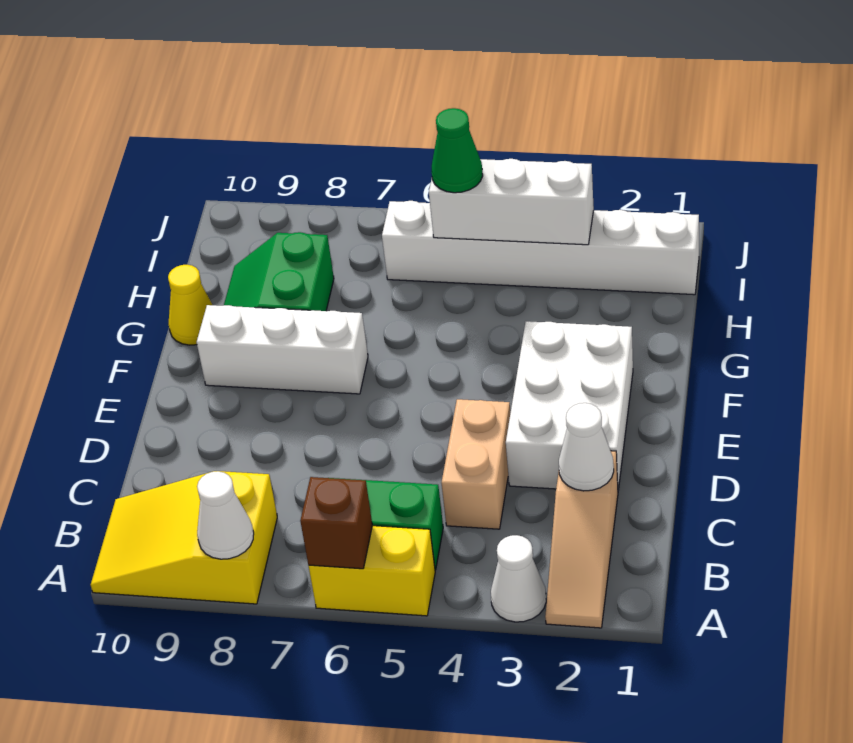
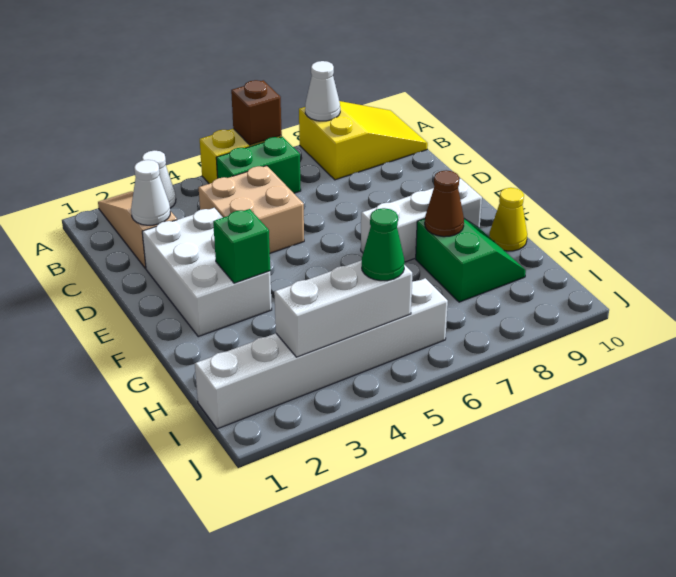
tan brick C4:D4 level 1 -> tan brick C4:D5 level 1
none -> green brick F3 level 2
none -> brown cone G8 level 2

